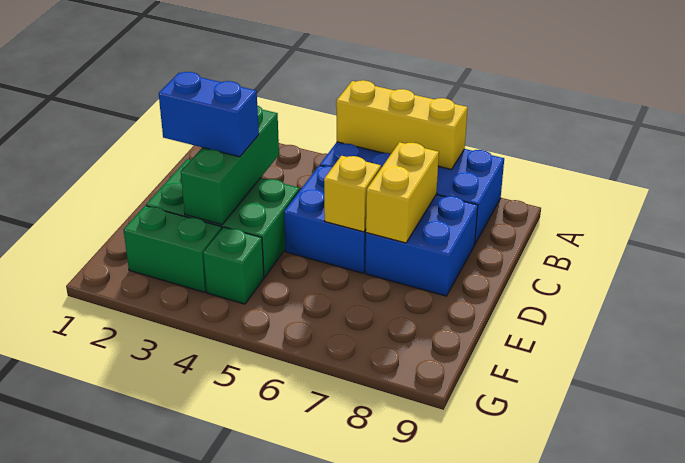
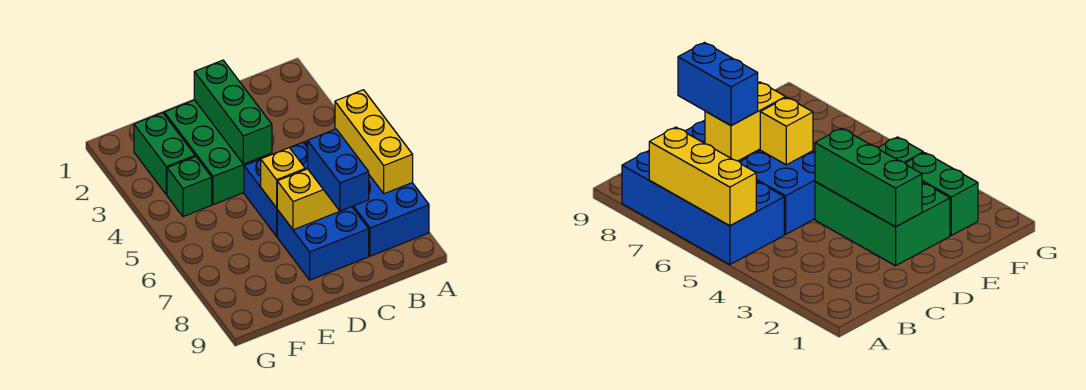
green brick C3:E3 level 2 -> green brick D2:D4 level 2
blue brick D2:D3 level 3 -> blue brick C7:C8 level 3

